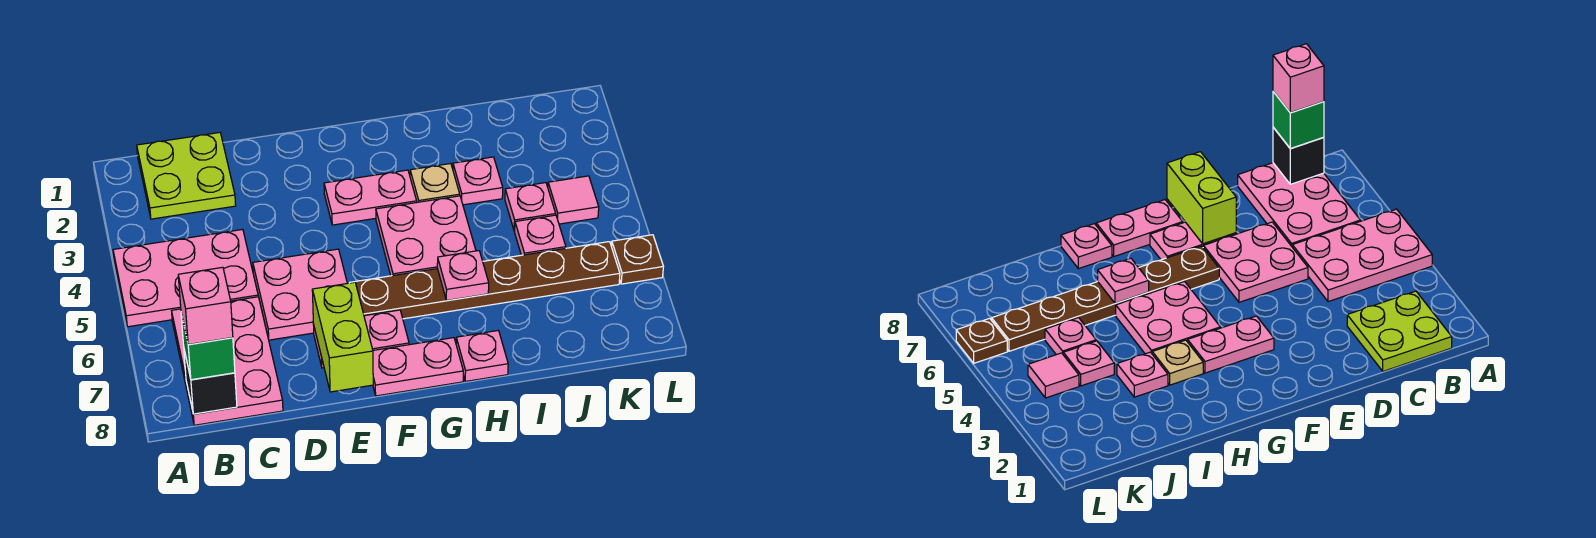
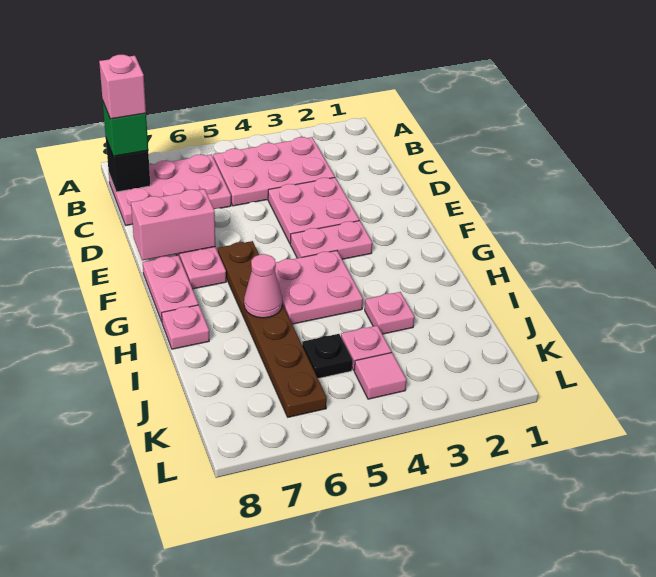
pink plate A4:C5 level 1 -> pink plate B3:C5 level 1
lime plate B1:C2 level 1 -> none
pink plate D5:E6 level 1 -> pink plate D3:E4 level 1
lime brick E7:E8 level 2 -> pink brick E7:E8 level 2
pink plate F3:G3 level 1 -> pink plate F3:F4 level 1
tan plate H3 level 1 -> none
pink plate H6 level 2 -> pink cone H6 level 2
pink plate J5 level 1 -> black plate J5 level 1
brown plate L6 level 1 -> none

